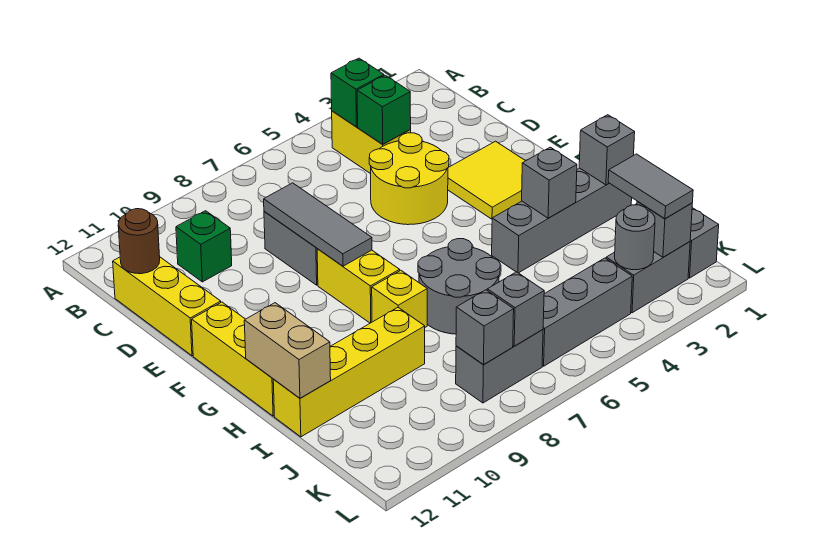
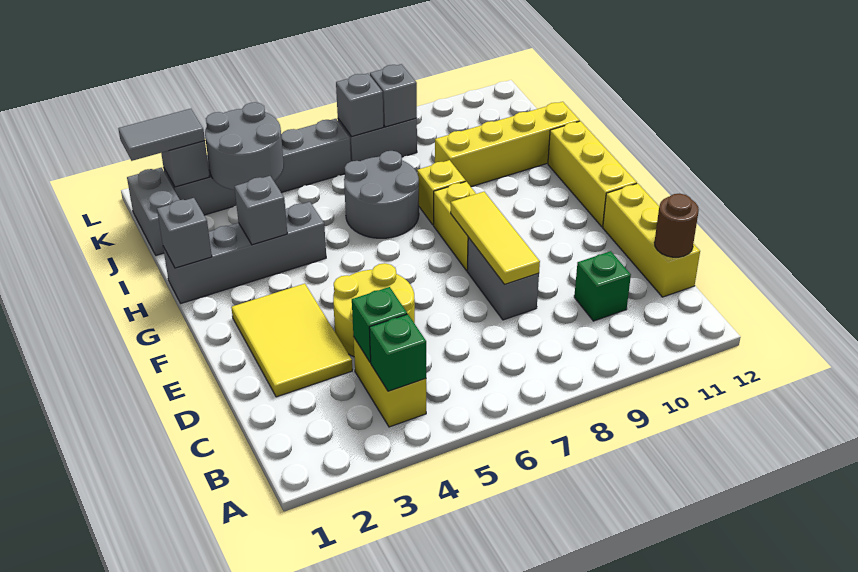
grey tile D8:F8 level 2 -> yellow tile D8:F8 level 2
yellow tile E2:F3 level 1 -> yellow tile D2:F3 level 1
tan brick H12:I12 level 2 -> none
grey tile J2:K2 level 3 -> grey tile K1:K2 level 3
grey round brick K3 level 2 -> grey round brick J3:K4 level 2

